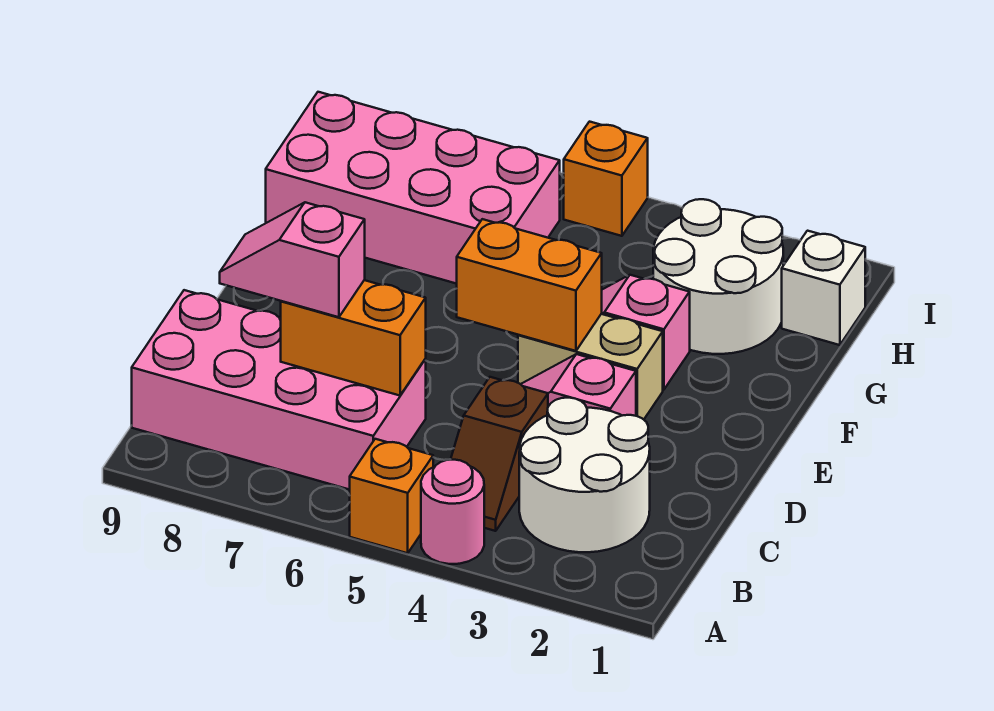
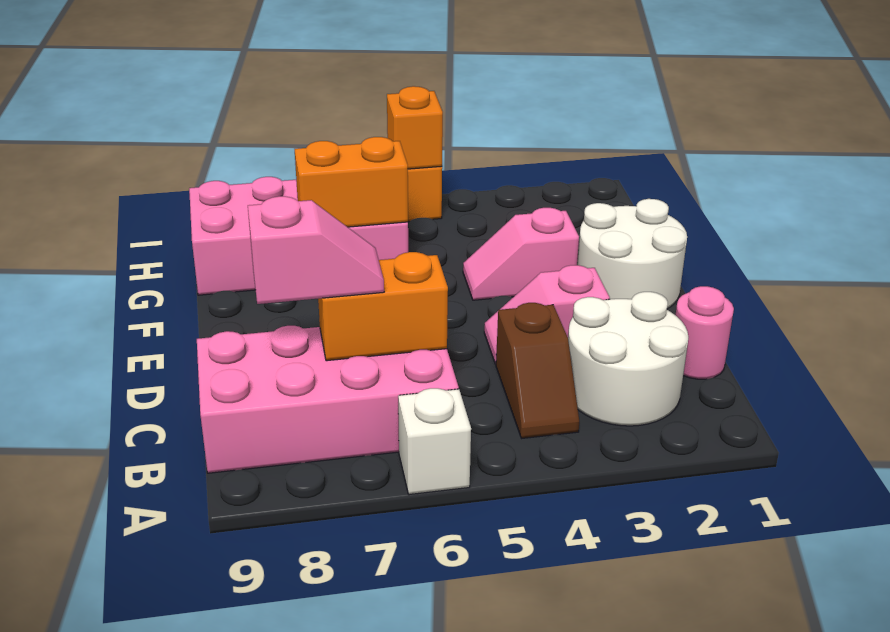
pink round brick A4 level 1 -> pink round brick C1 level 1
orange brick A5 level 1 -> orange brick I5 level 2
pink slope C7:C8 level 3 top 7 -> pink slope C7:C8 level 3 top 8
tan brick E3:E4 level 1 -> none
orange brick E4:E5 level 2 -> orange brick G6:G7 level 2
white round brick G2:H3 level 1 -> white round brick E1:F2 level 1
white brick H1 level 1 -> white brick A6 level 1

